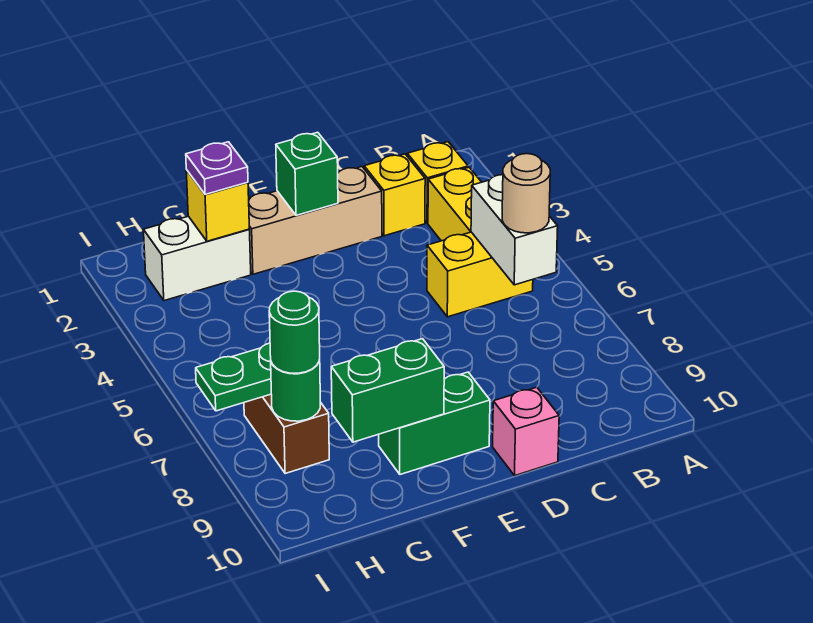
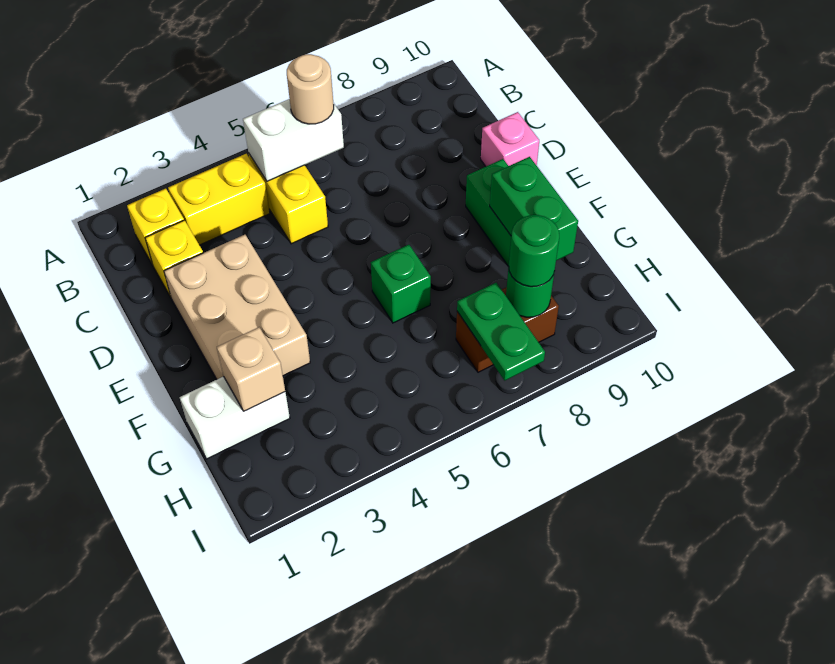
tan brick D2:F2 level 1 -> tan brick D2:F3 level 1
green brick E2 level 2 -> green brick F6 level 1
white brick G2:H2 level 1 -> white brick G1:G2 level 1
yellow brick G2 level 2 -> tan brick G2 level 2
purple plate G2 level 3 -> none

